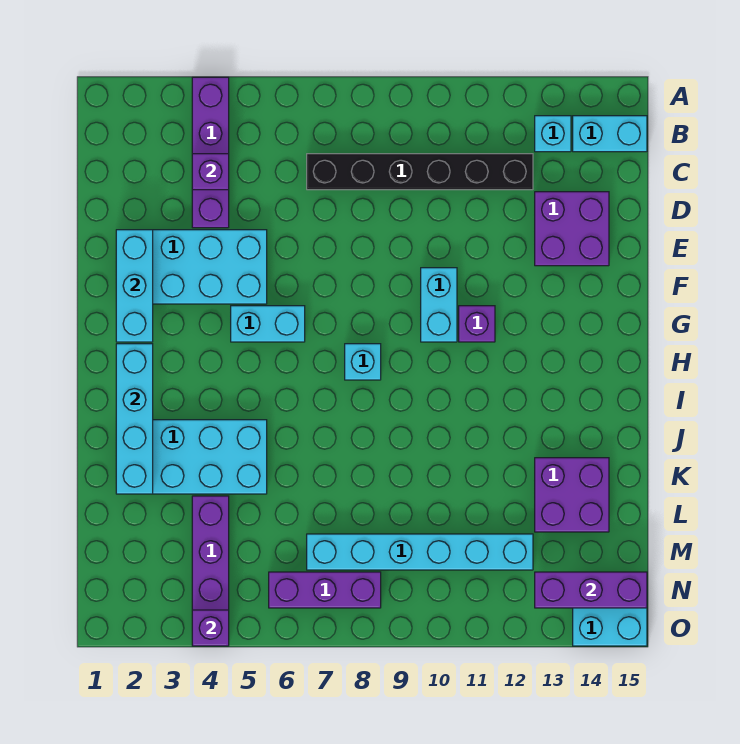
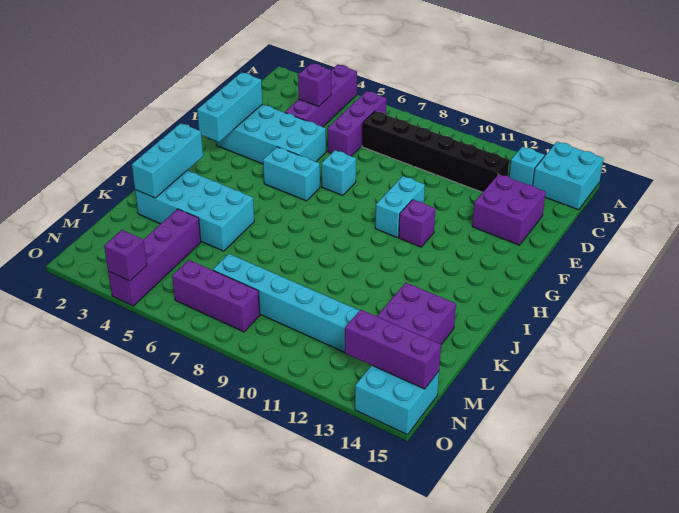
none -> purple brick B6:D6 level 1
cyan brick B14:B15 level 1 -> cyan brick A14:B15 level 1
cyan brick H2:K2 level 2 -> cyan brick I2:K2 level 2
cyan brick H8 level 1 -> cyan brick F7 level 1

